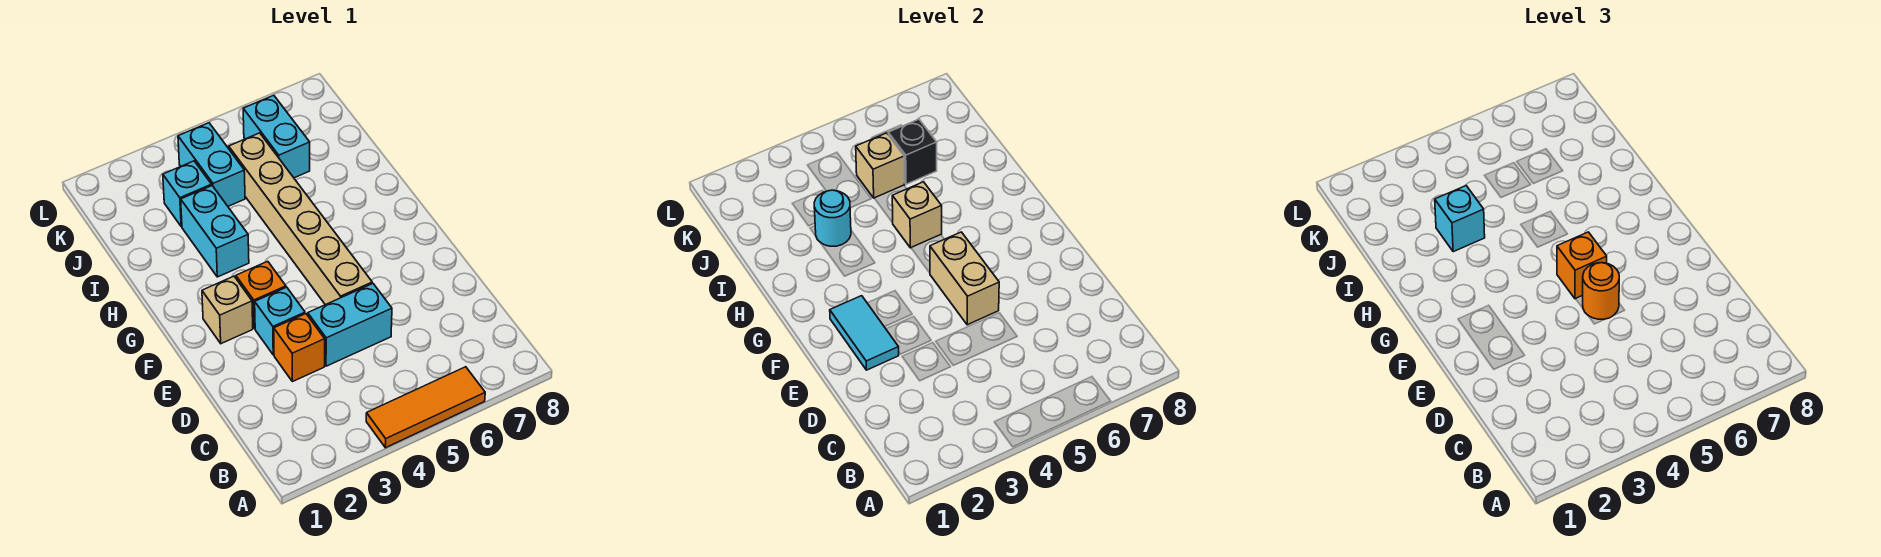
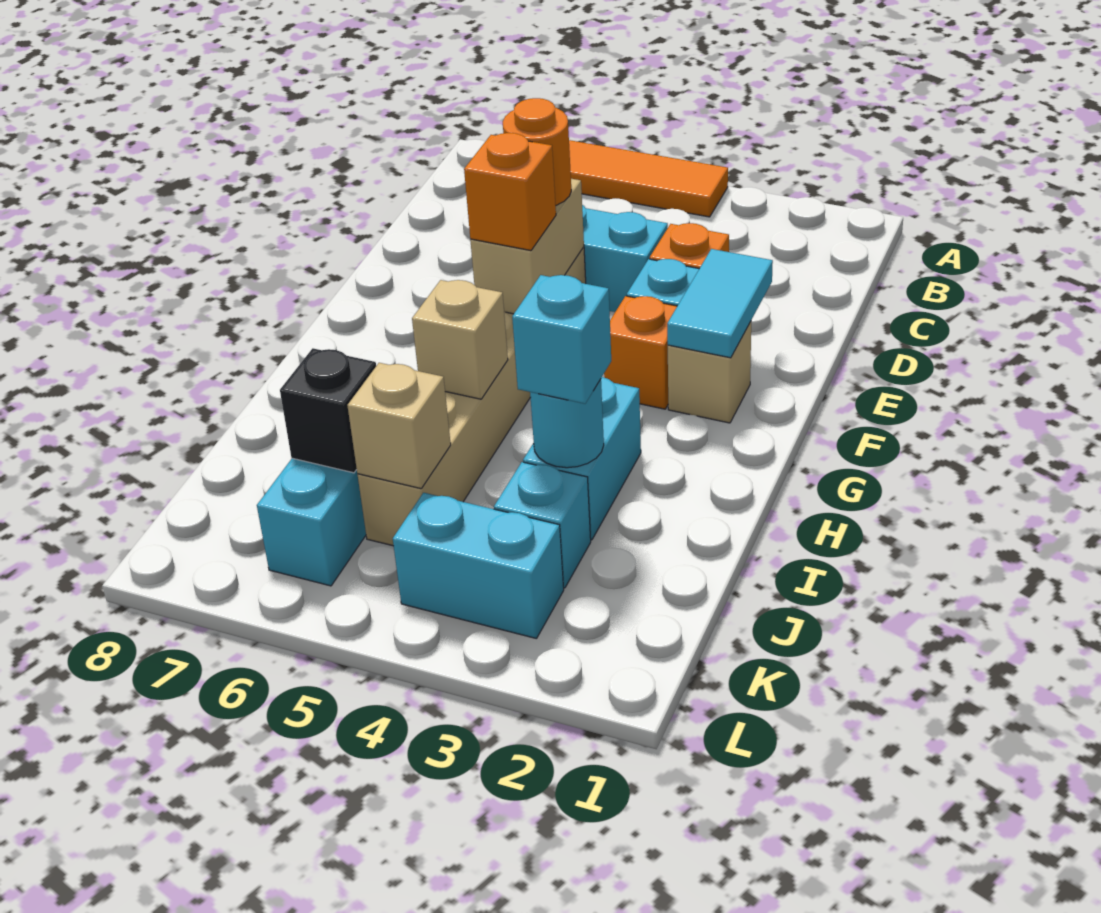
cyan brick J4:K4 level 1 -> cyan brick K3:K4 level 1

